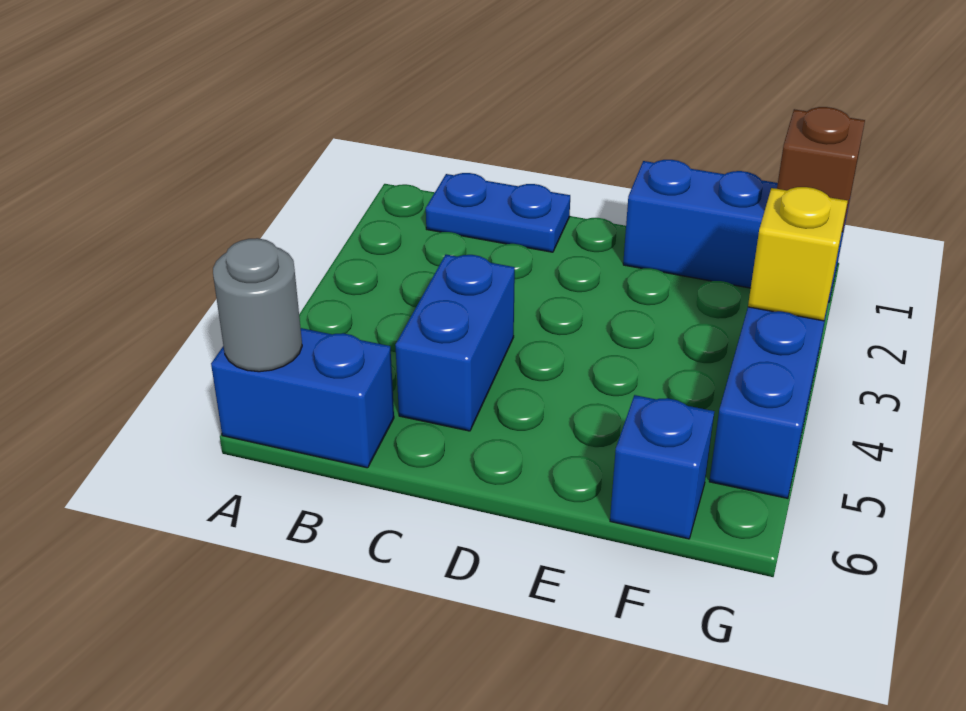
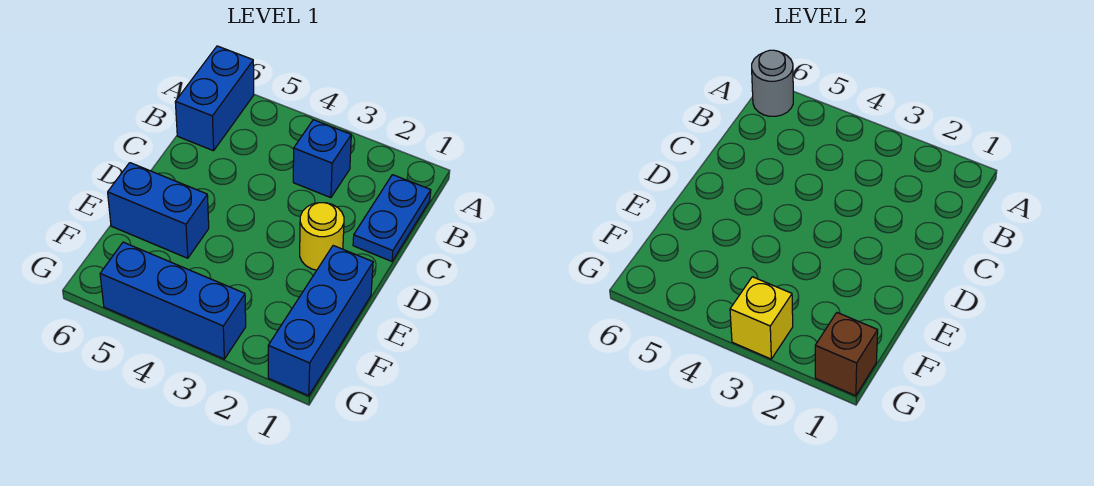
blue brick C4:C5 level 1 -> blue brick E5:E6 level 1
none -> yellow round brick D2 level 1
blue brick F6 level 1 -> blue brick B3 level 1

